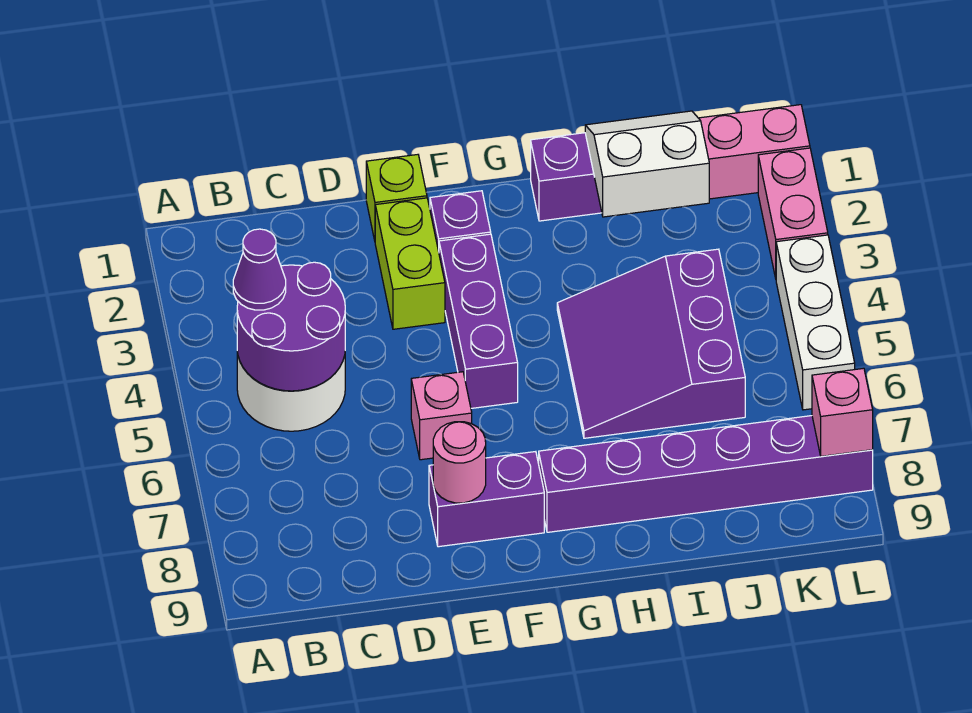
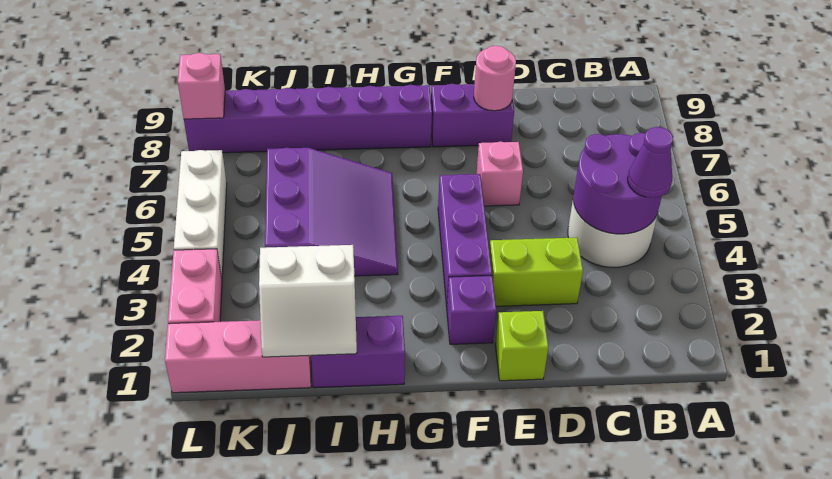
lime brick E2:E3 level 1 -> lime brick D3:E3 level 1

